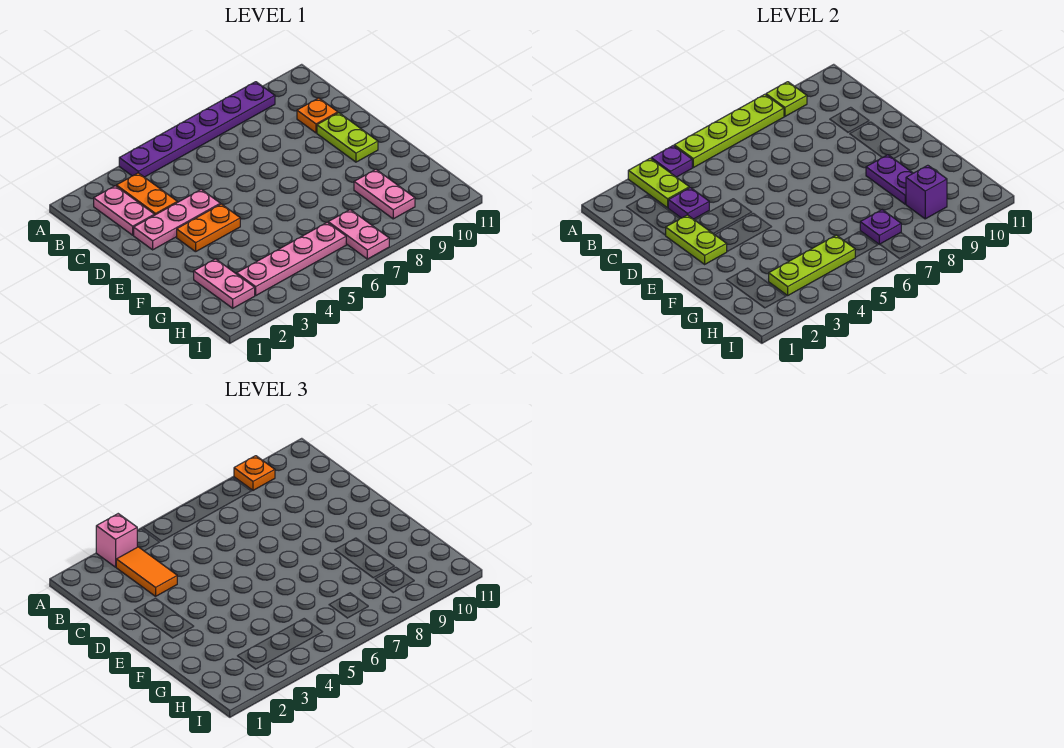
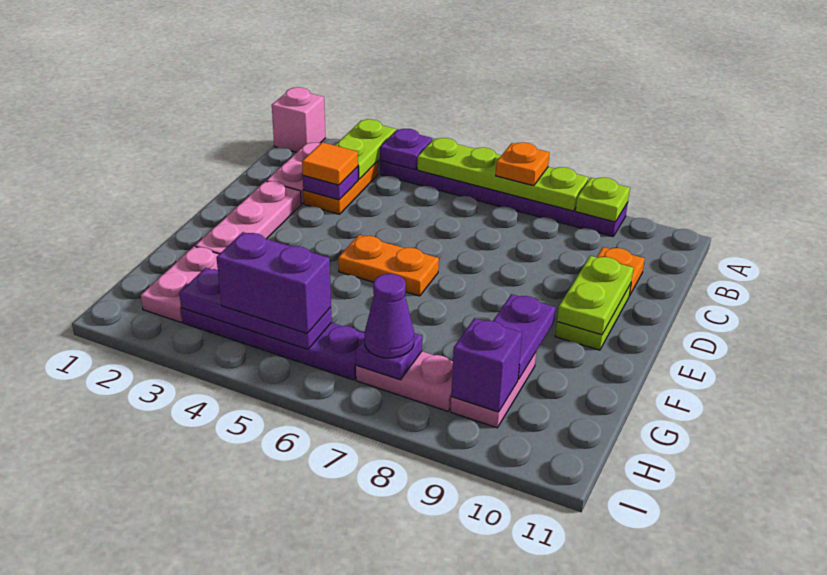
pink brick A3 level 3 -> pink brick A1 level 1
orange plate A9 level 3 -> orange plate A7 level 3
orange tile B3:C3 level 3 -> orange tile C3 level 3
pink plate D2:D4 level 1 -> pink plate D2:F2 level 1
lime plate D2:E2 level 2 -> lime plate D10:E10 level 2
orange plate E3:E4 level 1 -> orange plate E5:E6 level 1
pink plate H3:H6 level 1 -> purple plate H3:H6 level 1
lime plate H3:H5 level 2 -> purple plate H3:H5 level 2
none -> purple brick H4:H5 level 3
pink plate H7:I7 level 1 -> pink plate H7:H8 level 1
none -> purple cone H7 level 3

